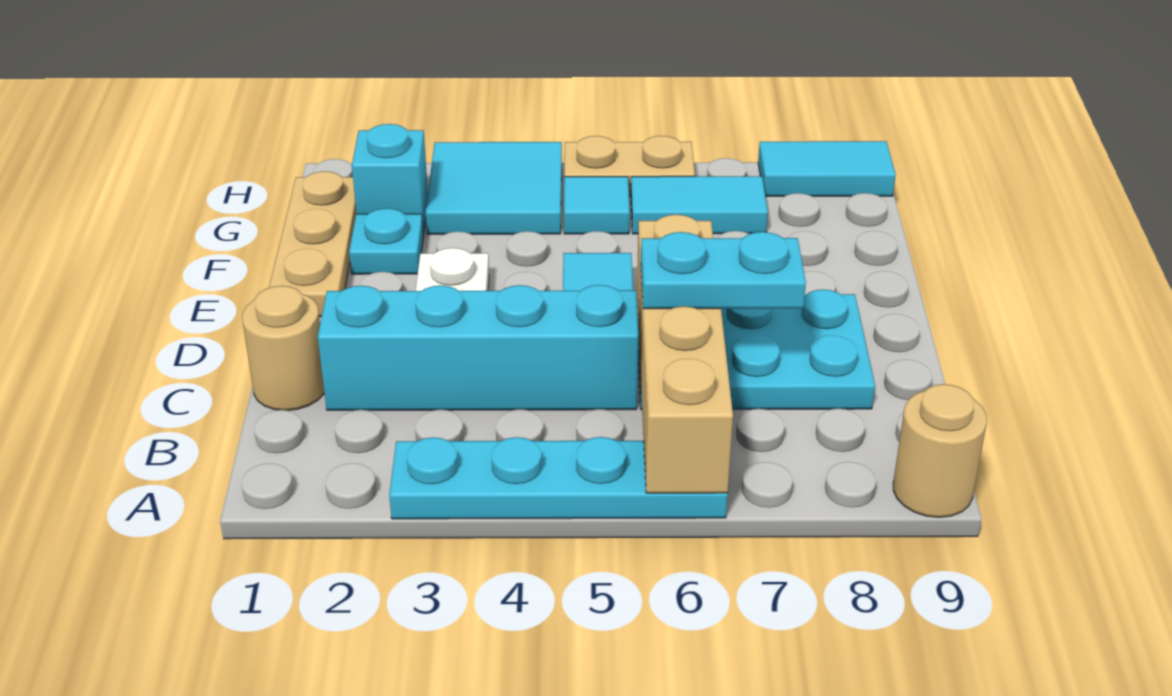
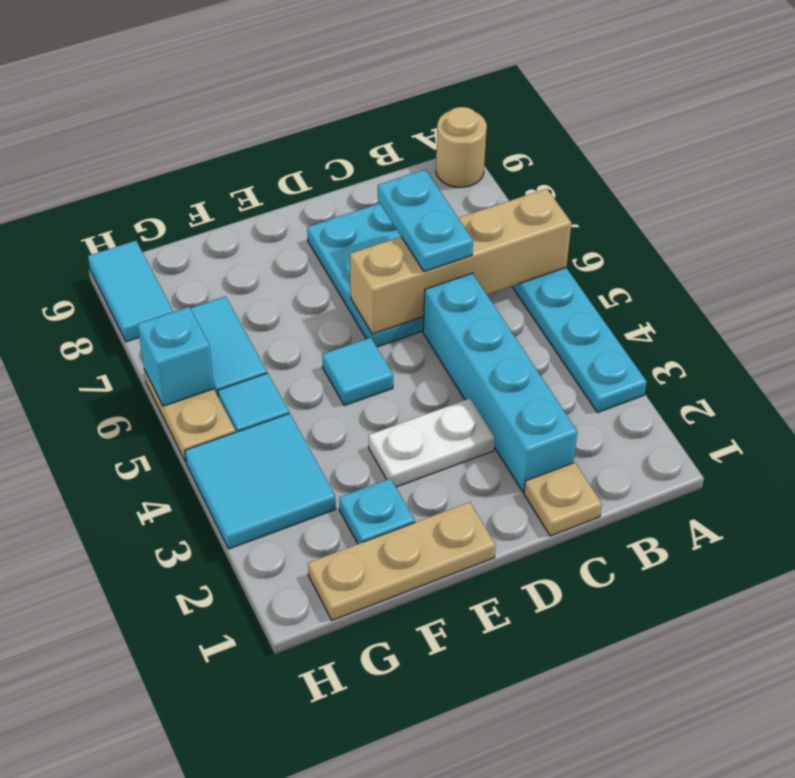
tan round brick C1 level 1 -> tan plate C1 level 1
cyan brick G2 level 1 -> cyan brick H6 level 2

